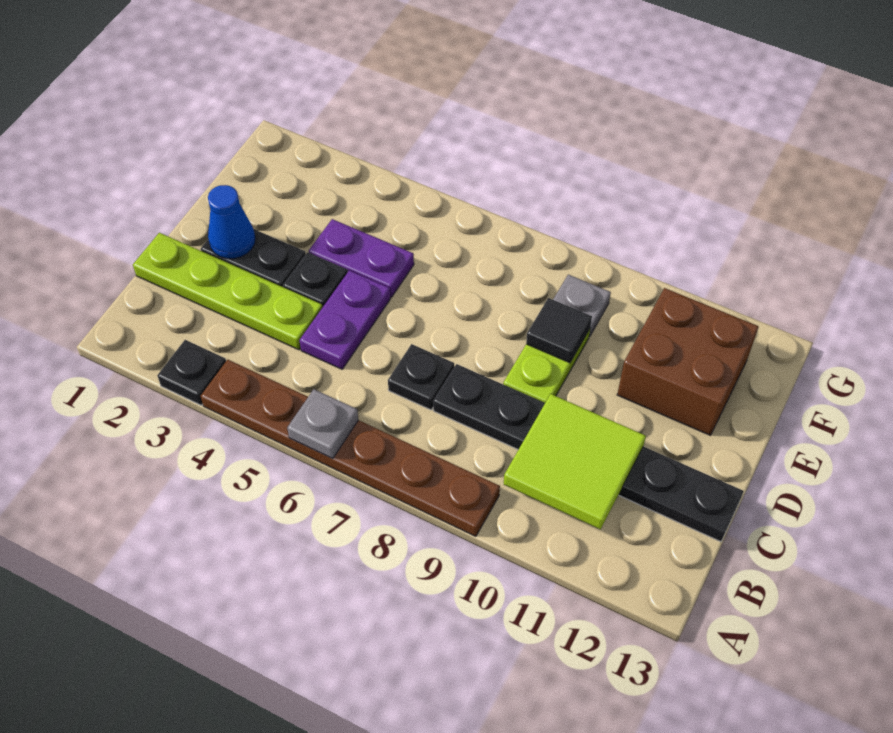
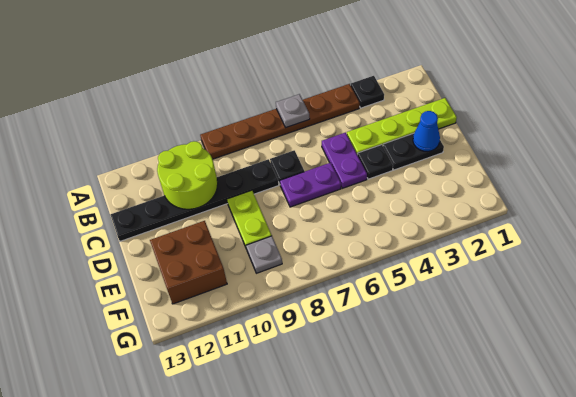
lime tile B10:C11 level 2 -> lime round brick B10:C11 level 2
purple plate E4:E5 level 1 -> purple plate D6:D7 level 1
black tile E9 level 2 -> none

